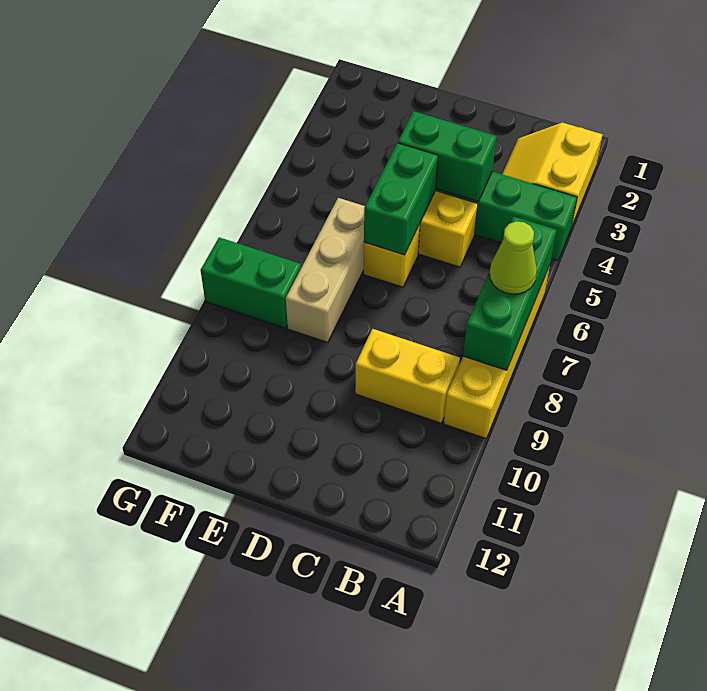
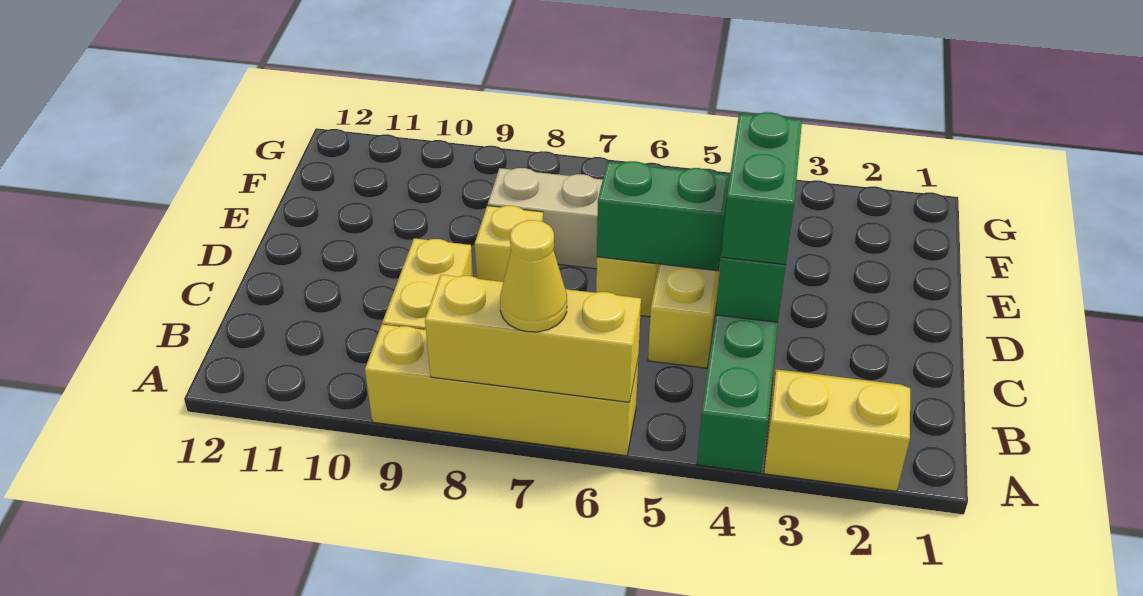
green brick A6:A8 level 2 -> yellow brick A6:A8 level 2
lime cone A7 level 3 -> yellow cone A7 level 3
none -> yellow brick D8 level 1
green brick F8:G8 level 1 -> green brick C4:D4 level 3

